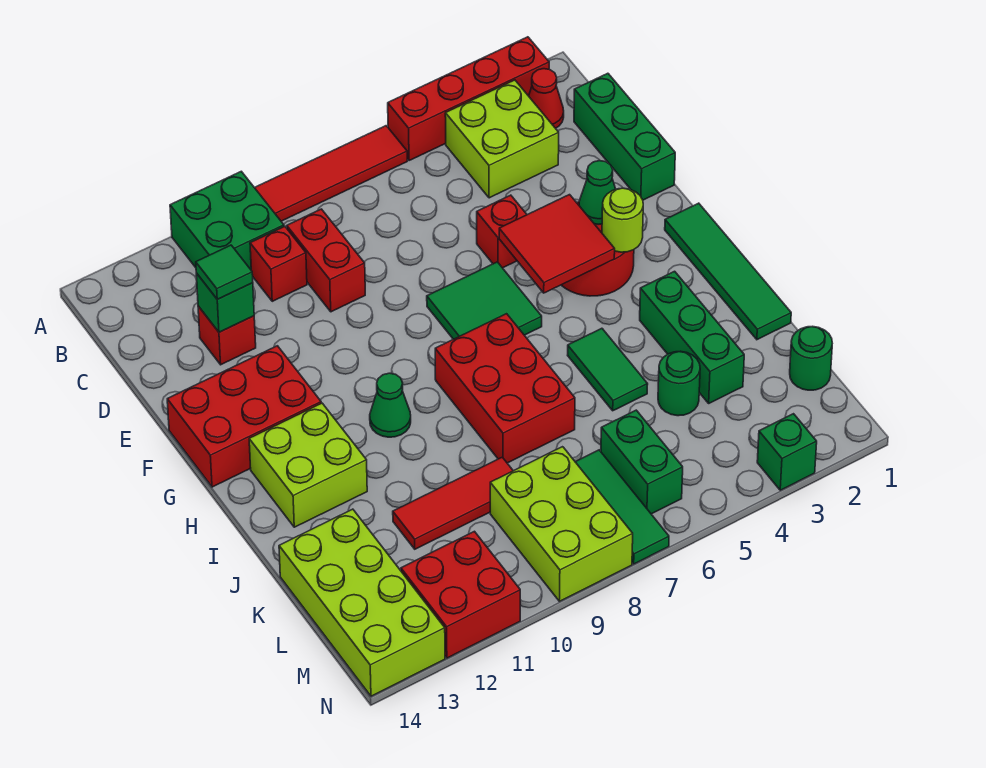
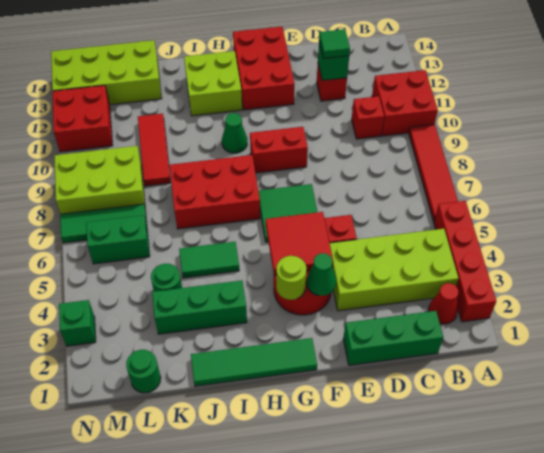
green brick A10:B11 level 1 -> red brick A10:B11 level 1
lime brick B3:C4 level 1 -> lime brick B3:E4 level 1
red brick C9:D9 level 1 -> red brick F9:G9 level 1

